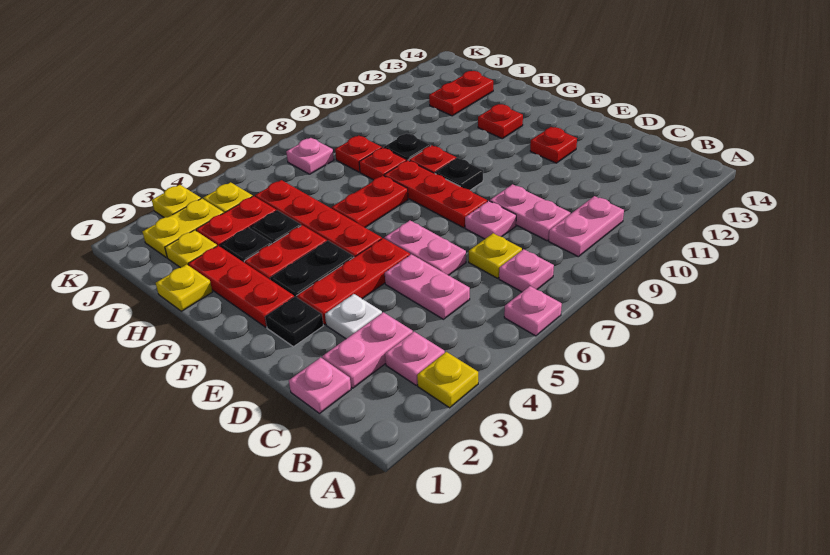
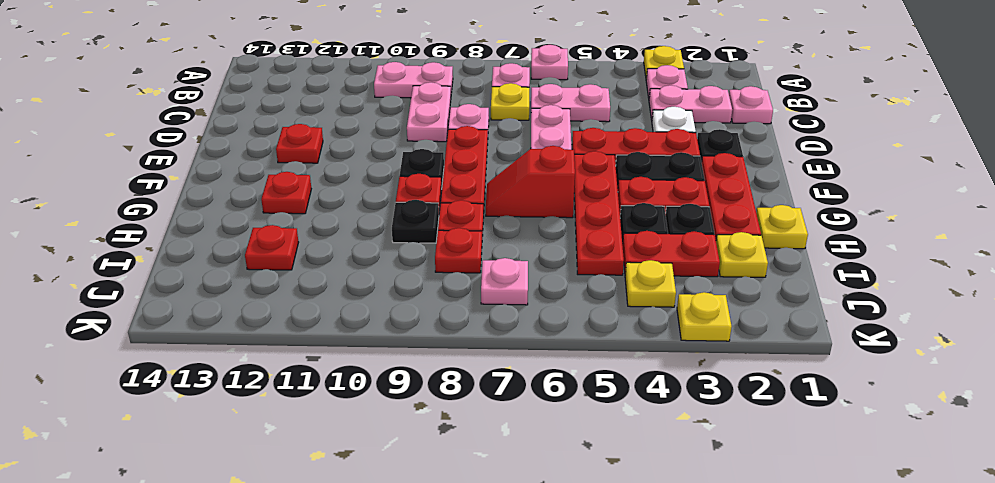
pink plate C5:D5 level 1 -> pink plate C5:C6 level 1
red plate G6:G7 level 1 -> red slope G6:G7 level 1 top 6
red plate I12:I13 level 1 -> red plate I12 level 1
yellow plate J2:J3 level 1 -> none

